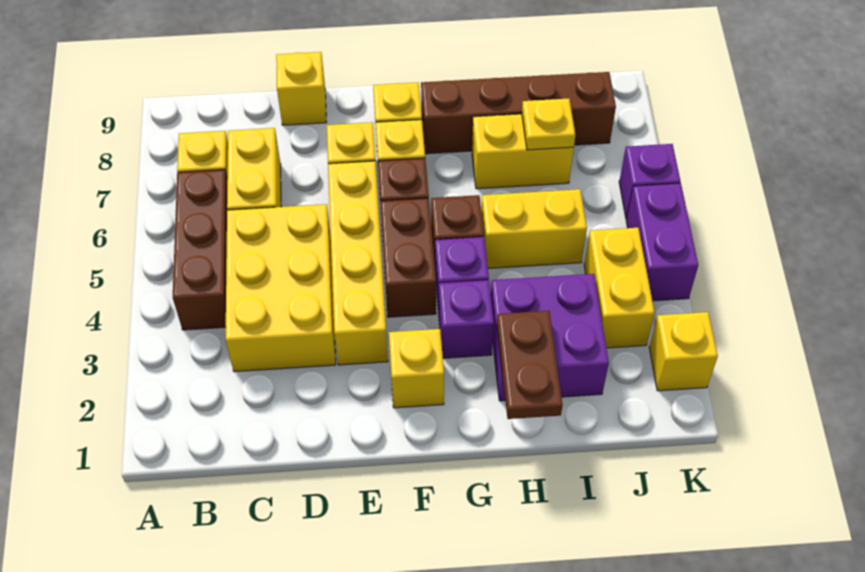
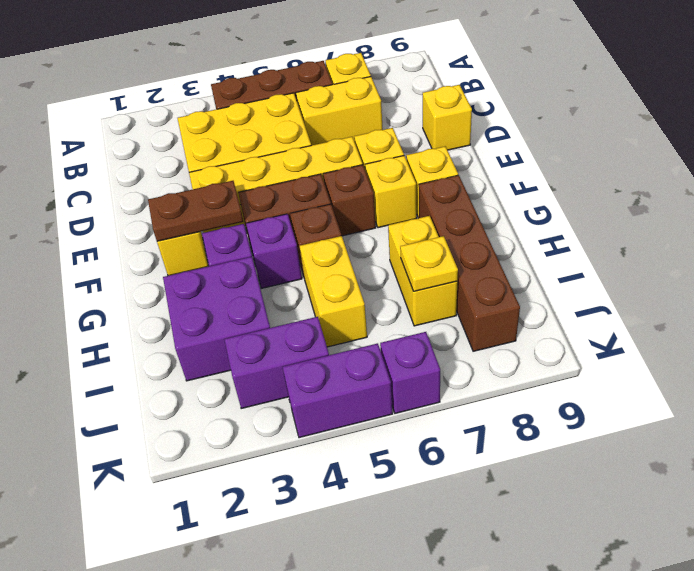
brown plate H1:H2 level 2 -> brown plate F2:F3 level 2
yellow brick J3:J4 level 1 -> purple brick J3:J4 level 1
yellow brick K2 level 1 -> none

